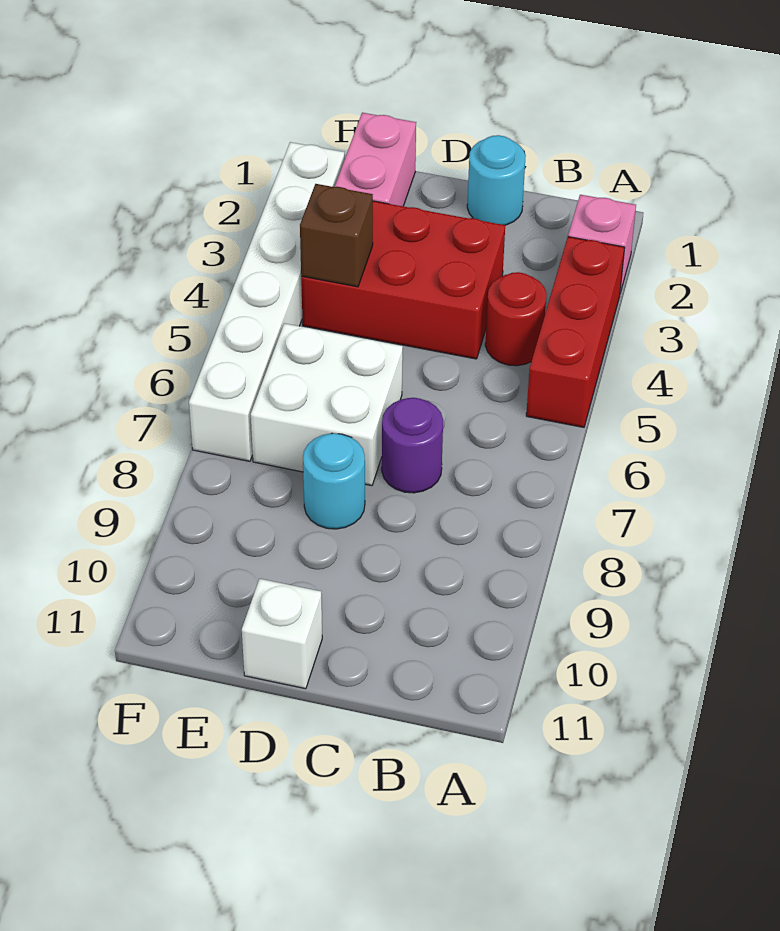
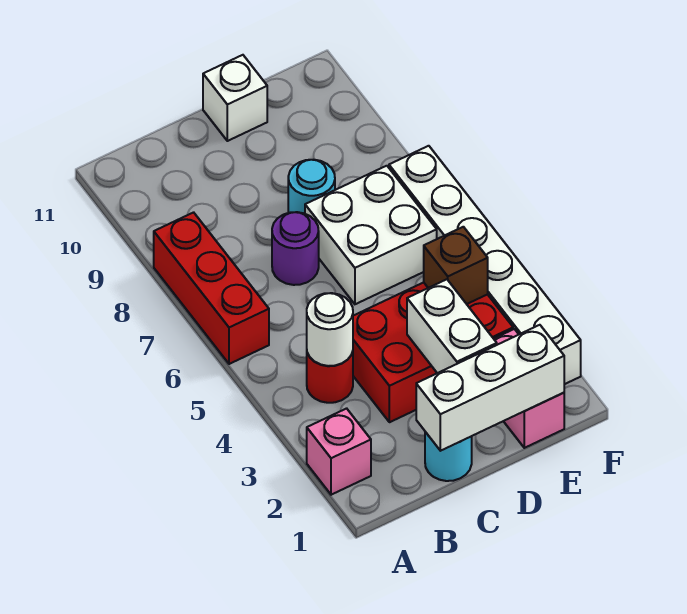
red brick A3:A5 level 1 -> red brick A6:A8 level 1
none -> white round brick B4 level 2
none -> white brick C1:E1 level 2
none -> white brick D2:D3 level 2

